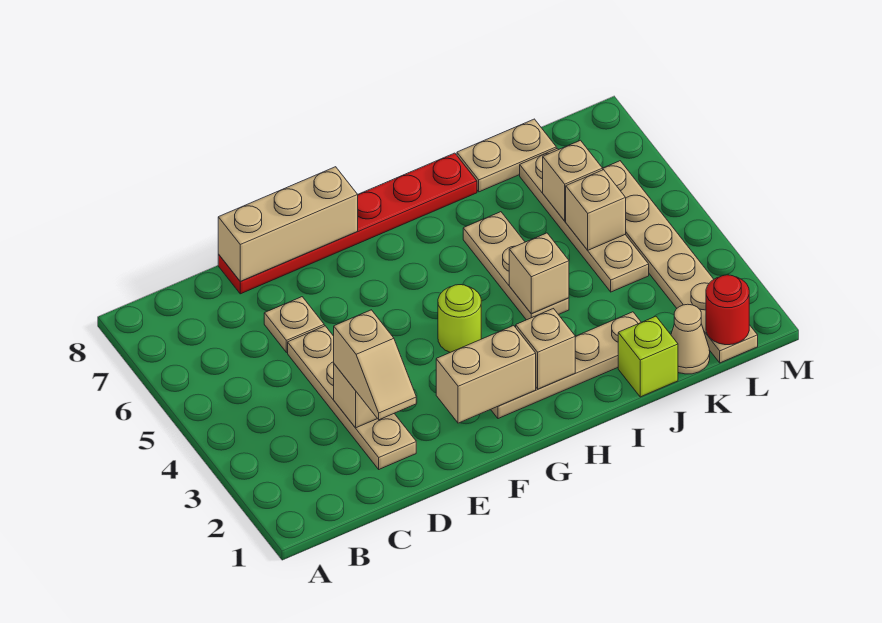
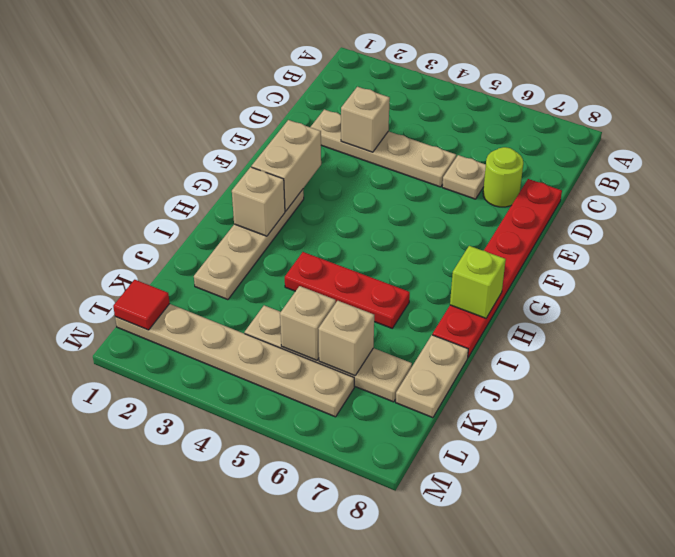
tan slope D2:D3 level 3 top 3 -> none
tan brick D8:F8 level 2 -> none
lime round brick G4 level 1 -> lime round brick D7 level 1
tan plate I4:I6 level 1 -> red plate I4:I6 level 1
tan brick I4 level 2 -> none
lime brick J1 level 1 -> lime brick H8 level 2
tan cone K1 level 1 -> none
red round brick L1 level 2 -> red tile L1 level 2

